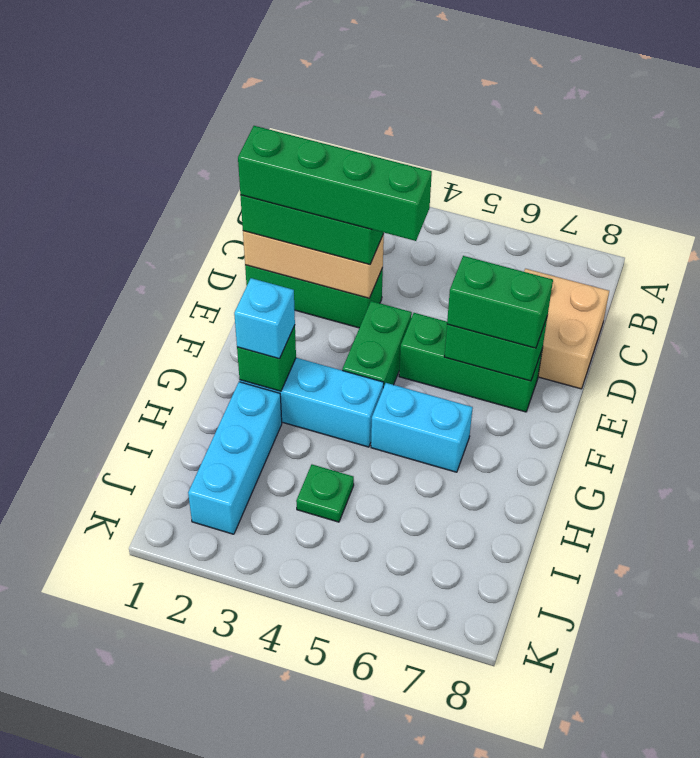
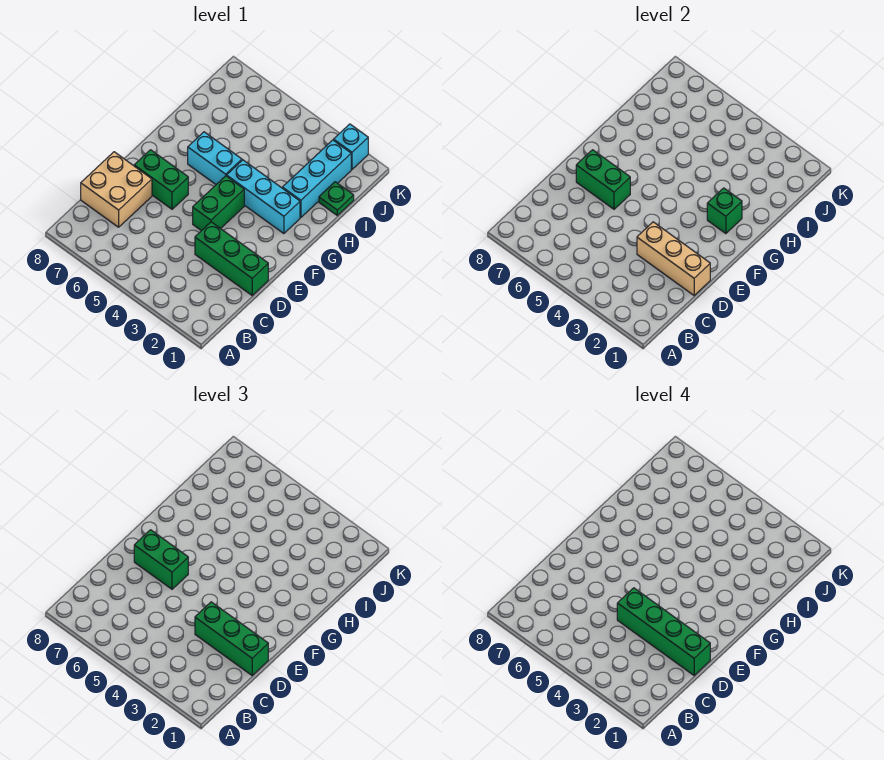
green brick E5:E7 level 1 -> green brick E6:E7 level 1
cyan brick G2 level 3 -> cyan brick K2 level 1
green plate I4 level 1 -> green plate I1 level 1

